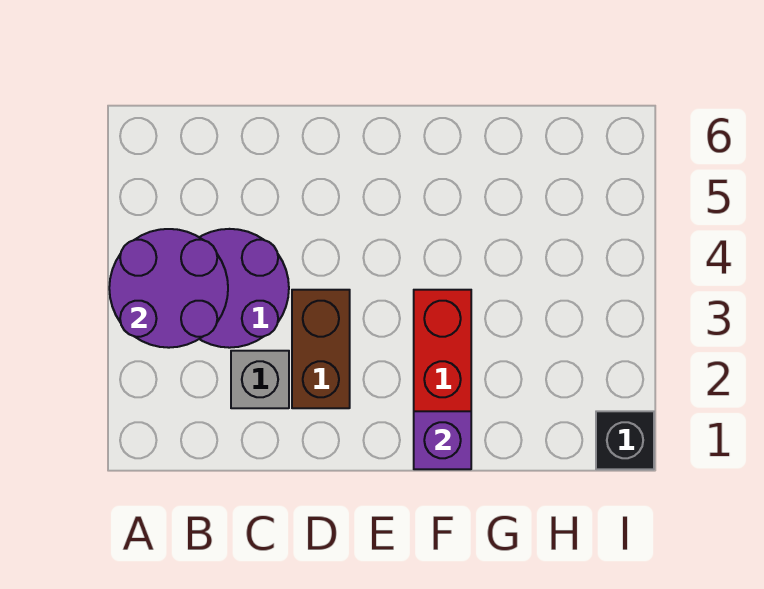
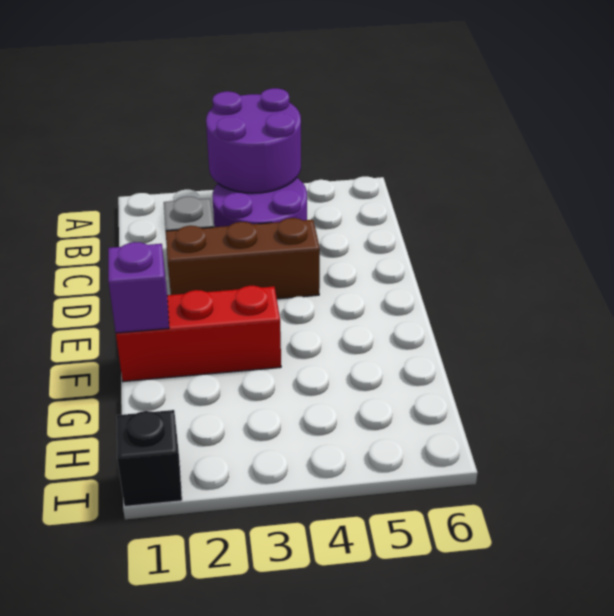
brown brick D2:D3 level 1 -> brown brick D2:D4 level 1

